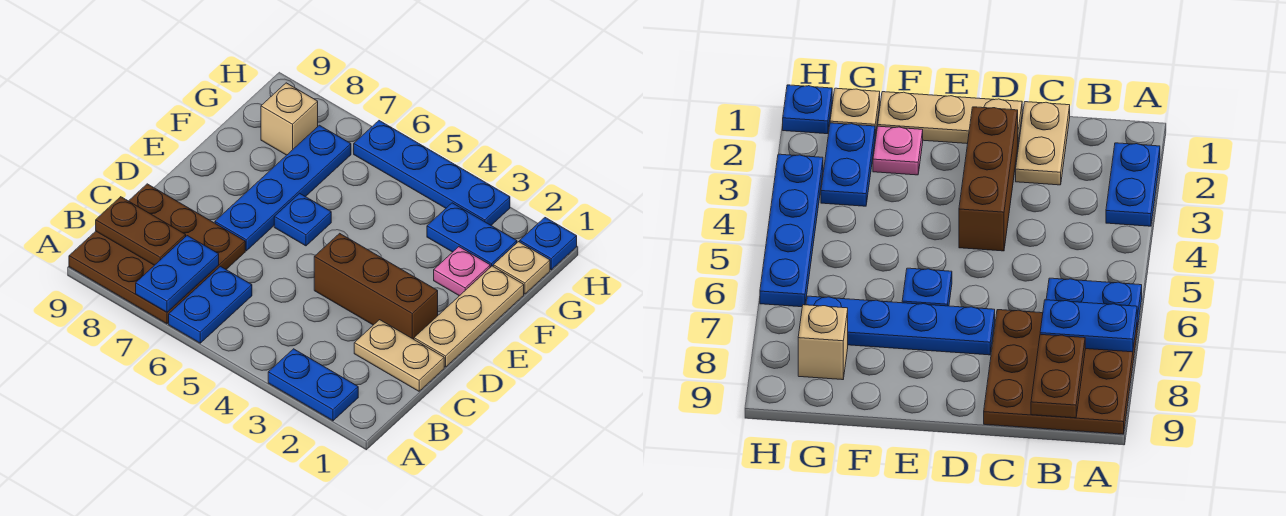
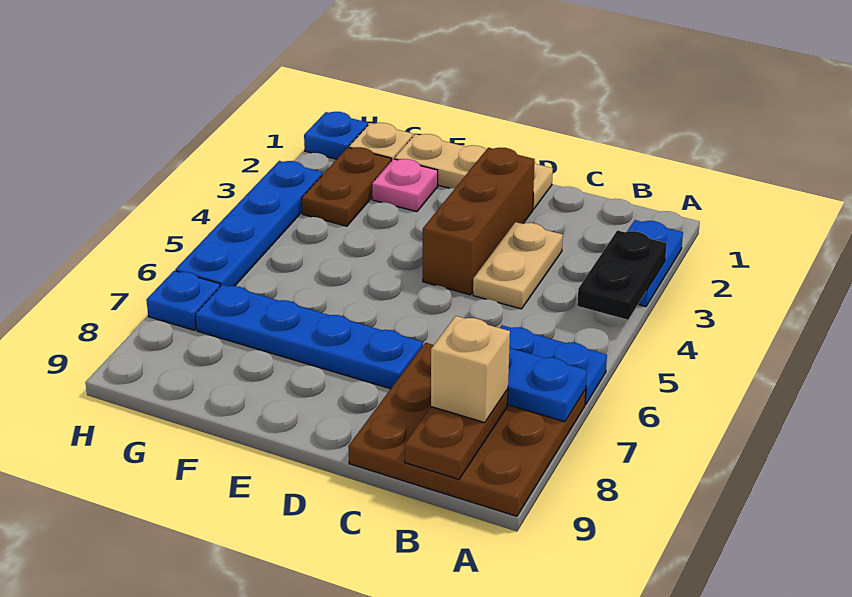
none -> black plate A3:A4 level 2
tan plate C1:C2 level 1 -> tan plate C3:C4 level 1
blue plate E6 level 1 -> blue plate H7 level 1
blue plate G2:G3 level 1 -> brown plate G2:G3 level 1
tan brick G8 level 1 -> tan brick B8 level 3

